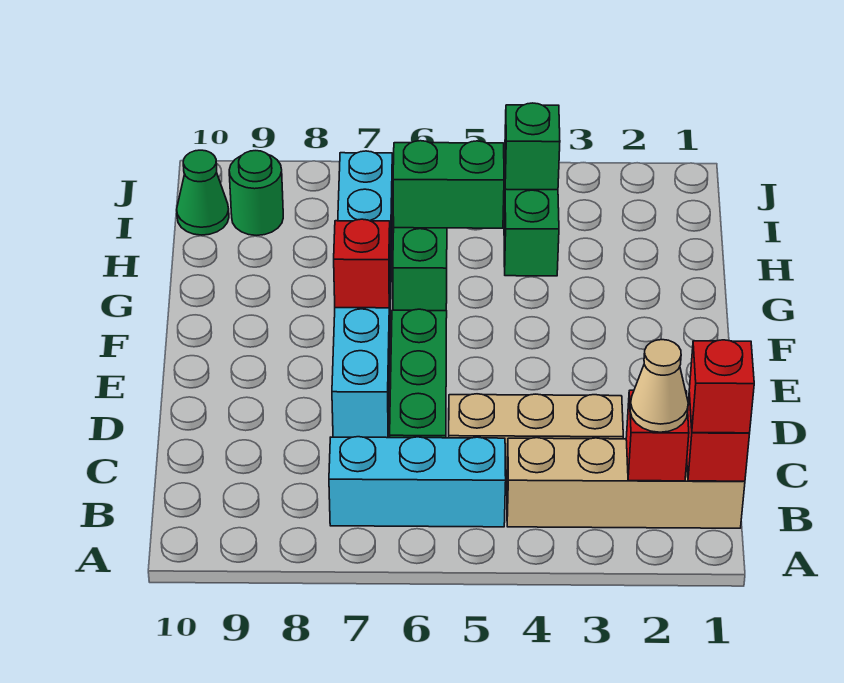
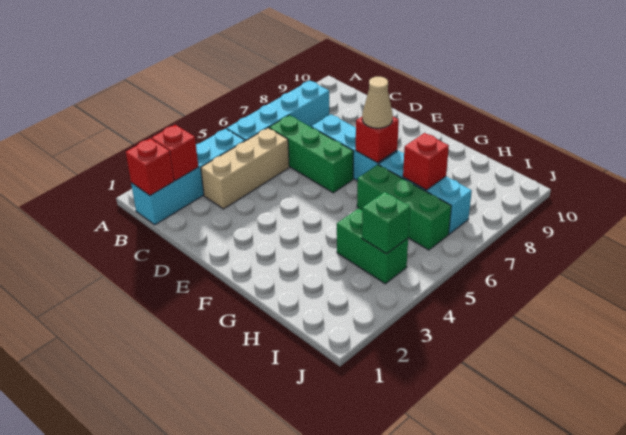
tan brick B1:B4 level 1 -> cyan brick B1:B4 level 1
red brick B1 level 3 -> red brick H7 level 2
tan cone B2 level 3 -> tan cone F7 level 3
cyan brick B5:B7 level 1 -> cyan brick B5:B8 level 1
green brick H5:H6 level 2 -> none
green round brick I9 level 1 -> none
green cone I10 level 1 -> none

